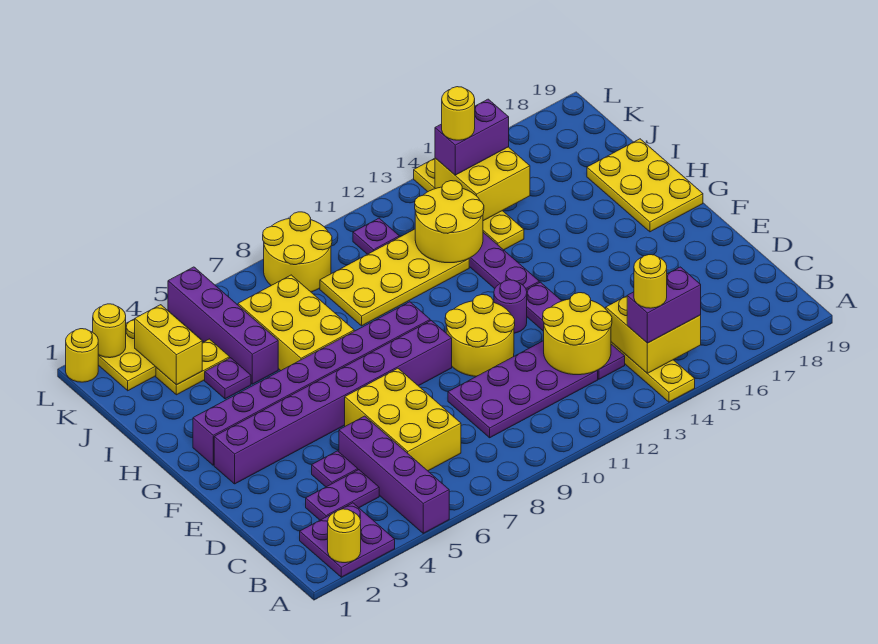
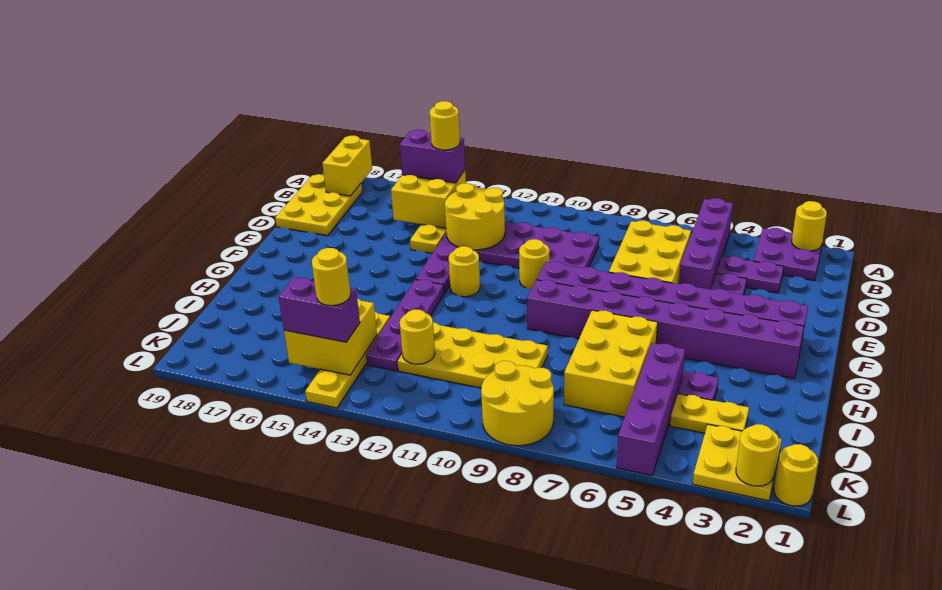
yellow round brick E10:F11 level 1 -> yellow round brick E10 level 1
purple round brick F12 level 1 -> yellow round brick F12 level 1
yellow plate G18:I19 level 1 -> yellow plate B18:D19 level 1
yellow round brick I12:J13 level 2 -> yellow round brick J12 level 2
yellow brick J3:K3 level 2 -> yellow brick A18:B18 level 2
purple plate K11 level 1 -> none

